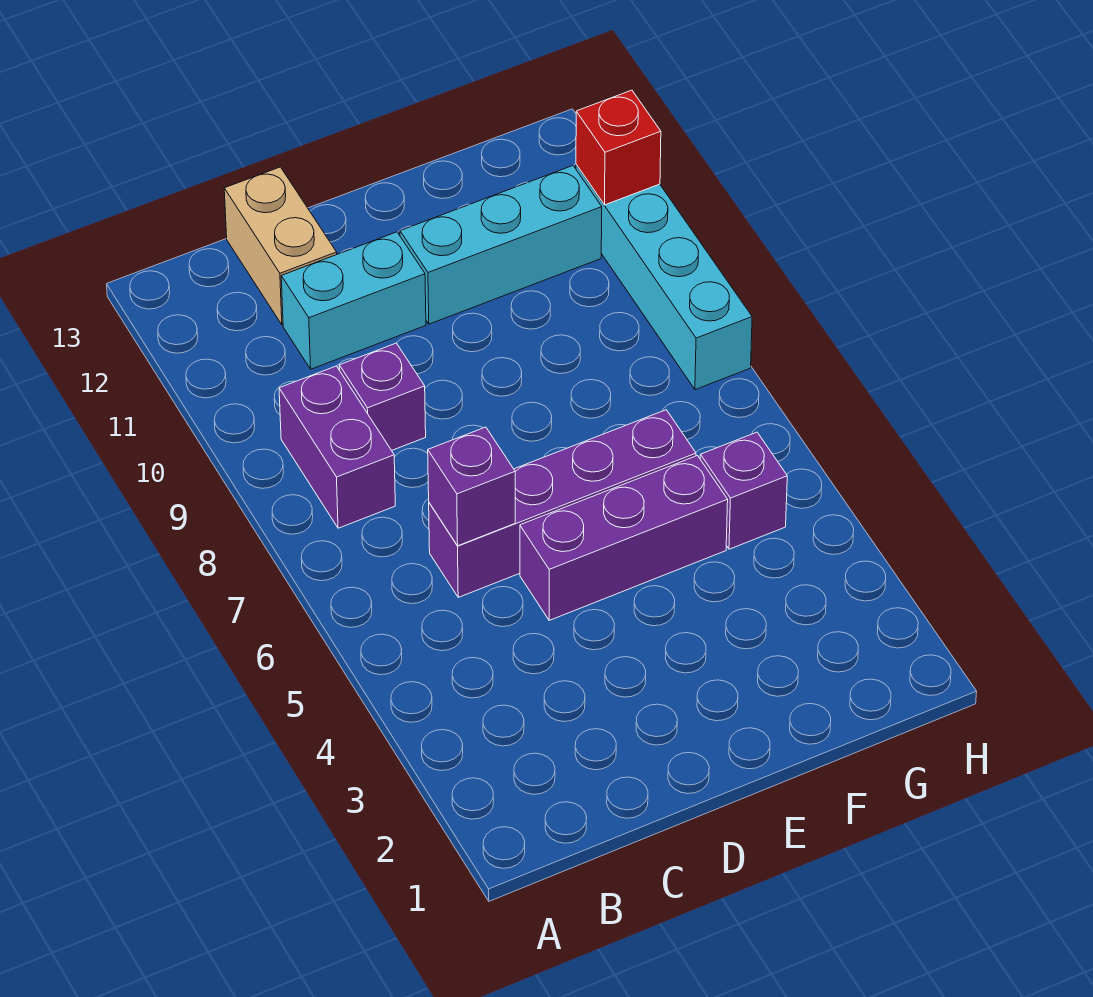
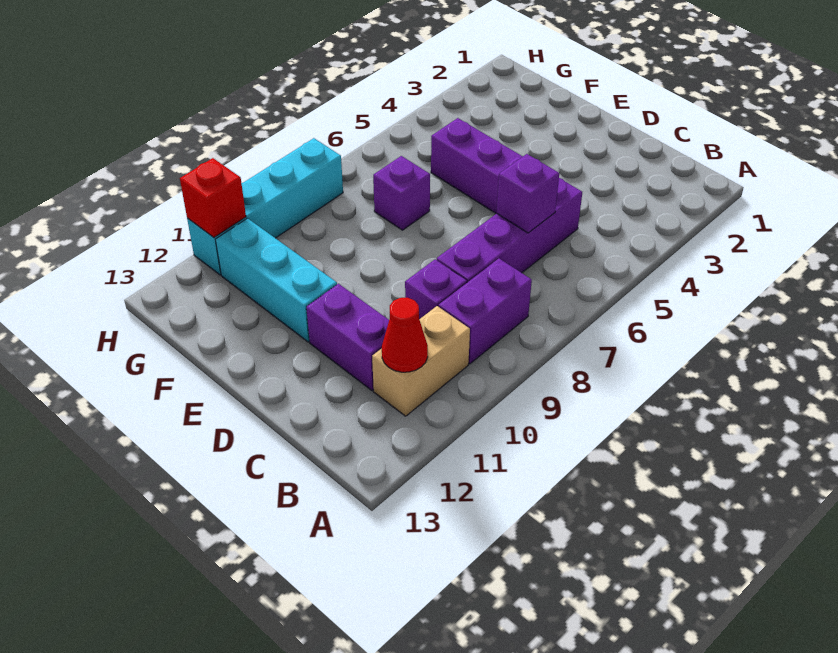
none -> red cone B11 level 2
purple brick C6:F6 level 1 -> purple brick C5:C8 level 1
cyan brick C11:D11 level 1 -> purple brick C11:D11 level 1
tan brick C12:C13 level 1 -> tan brick B10:B11 level 1
purple brick G5 level 1 -> purple brick F7 level 1

